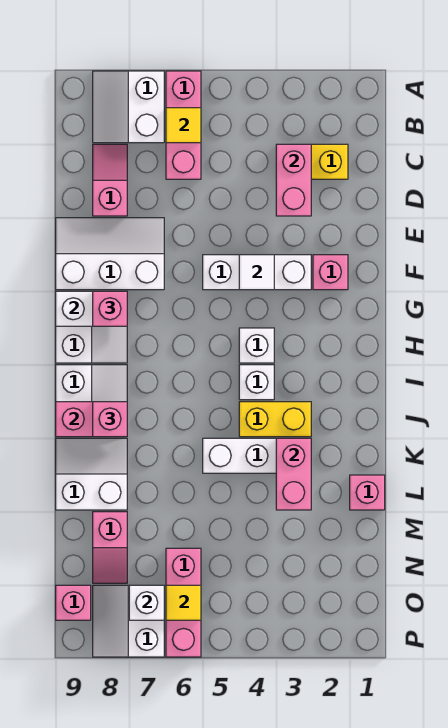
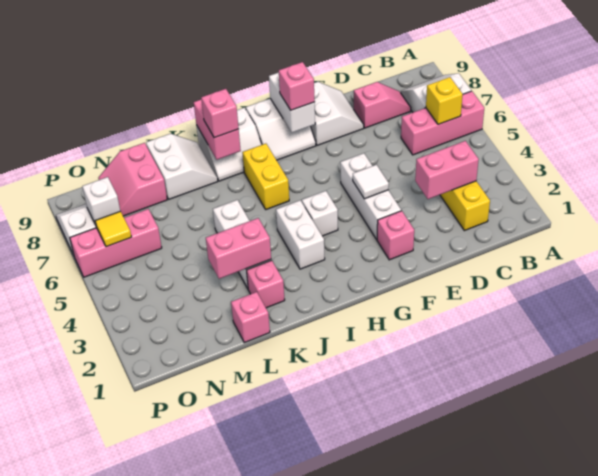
yellow tile B6 level 2 -> yellow brick B6 level 2
white slope E7:F9 level 1 top F -> white slope E8:F9 level 1 top F
white brick I4 level 1 -> white brick I3:I4 level 1
yellow brick J3:J4 level 1 -> yellow brick I6:I7 level 1
pink slope M8:N8 level 1 top M -> pink slope M8:N9 level 1 top M
pink brick O9 level 1 -> pink brick K2 level 1

